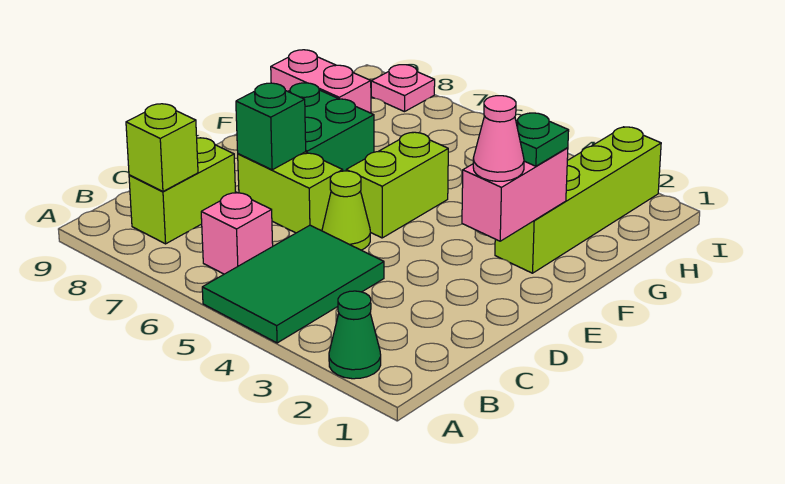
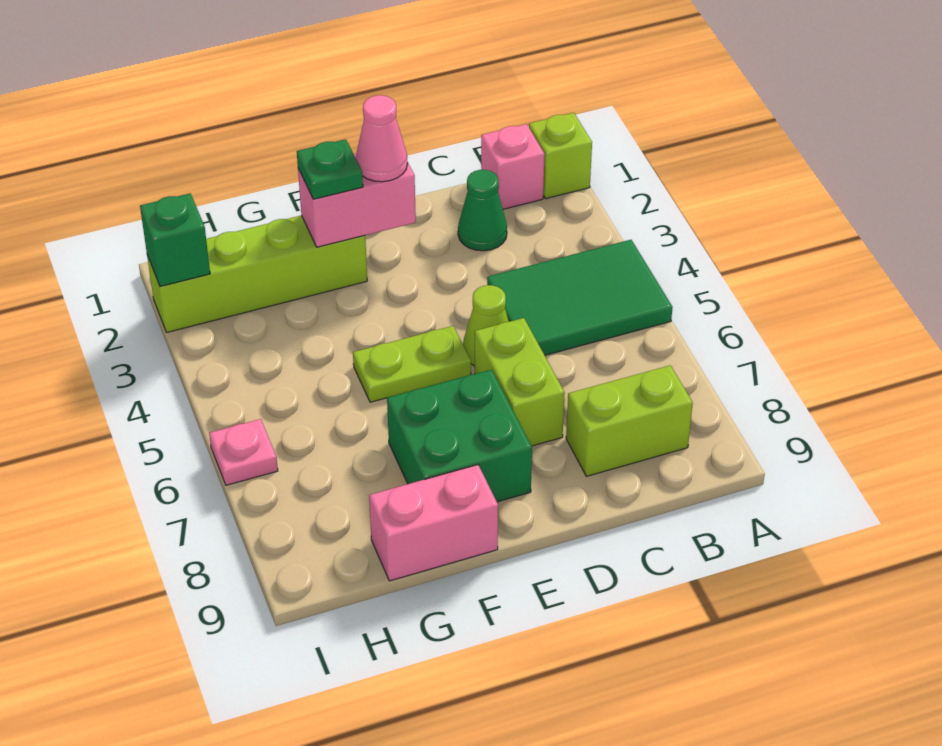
green cone A2 level 1 -> green cone C2 level 1
pink brick B6 level 1 -> pink brick B1 level 1
lime brick B8 level 2 -> lime brick A1 level 1
green brick D7 level 2 -> green brick I2 level 2
lime brick E5:F5 level 1 -> lime plate E5:F5 level 1
pink brick G8:G9 level 1 -> pink brick F9:G9 level 1
pink plate I8 level 1 -> pink plate I6 level 1

